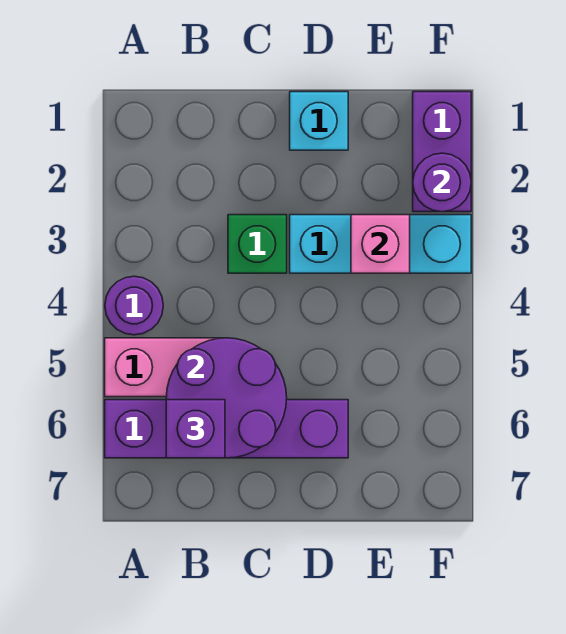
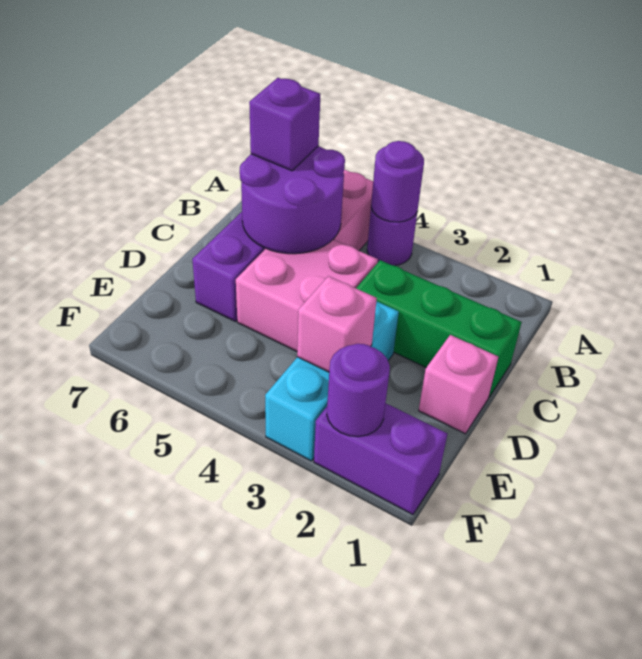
none -> purple round brick A4 level 2
green brick C3 level 1 -> green brick C1:C3 level 1
none -> pink brick C4:D5 level 1
cyan brick D1 level 1 -> pink brick D1 level 1

